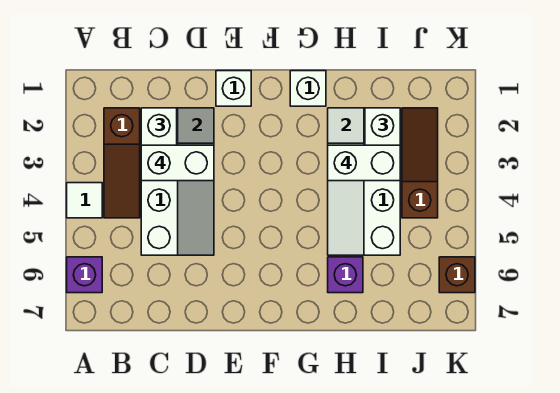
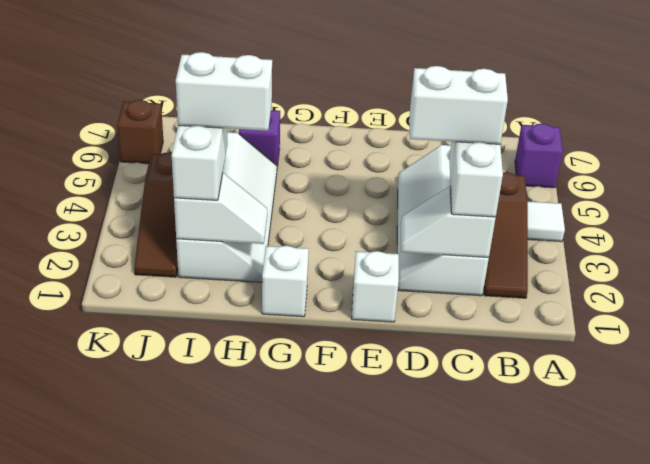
brown slope B2:B4 level 1 top 2 -> brown slope B2:B4 level 1 top 4

